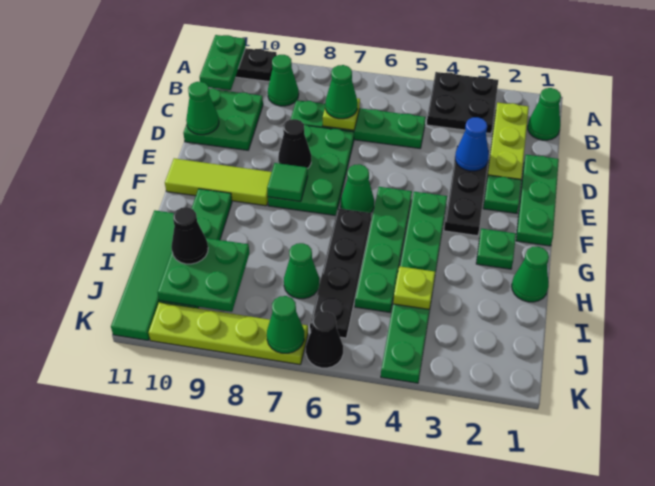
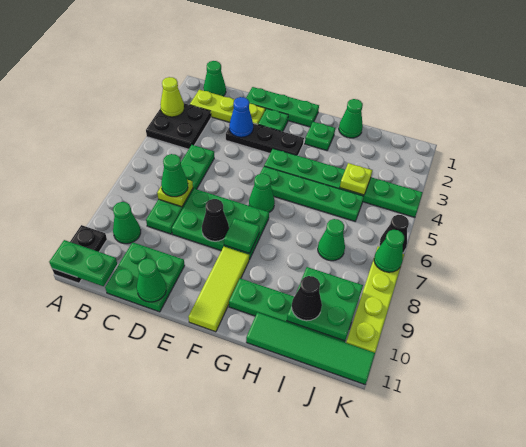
none -> lime cone A3 level 2
black plate G6:J6 level 1 -> none

